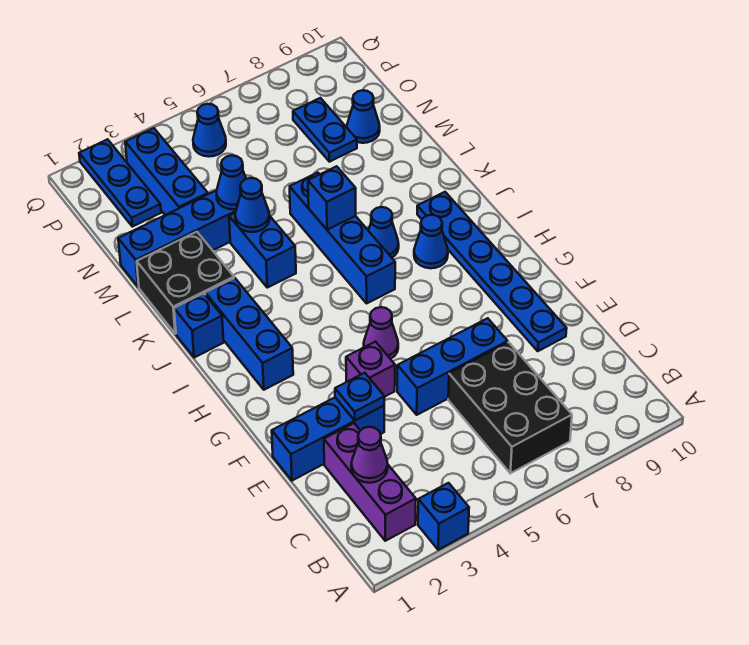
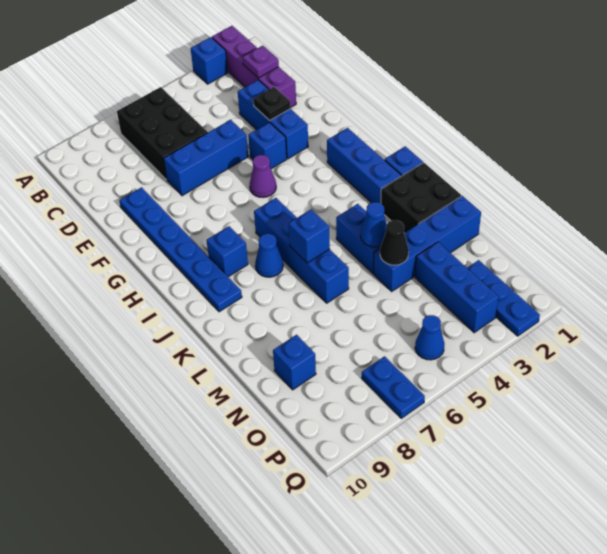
purple brick B2:D2 level 1 -> purple brick A2:D2 level 1
purple cone C2 level 2 -> purple plate C2 level 2
blue brick E1:E3 level 1 -> blue brick D3:F3 level 1
blue plate E3 level 2 -> black plate E3 level 2
purple brick F4 level 1 -> blue brick F4 level 1
blue cone I8 level 1 -> blue brick I8 level 1
blue cone M4 level 2 -> black cone M4 level 2
blue plate N8:O8 level 1 -> blue plate P7:Q7 level 1
blue cone N9 level 1 -> blue brick N9 level 1

